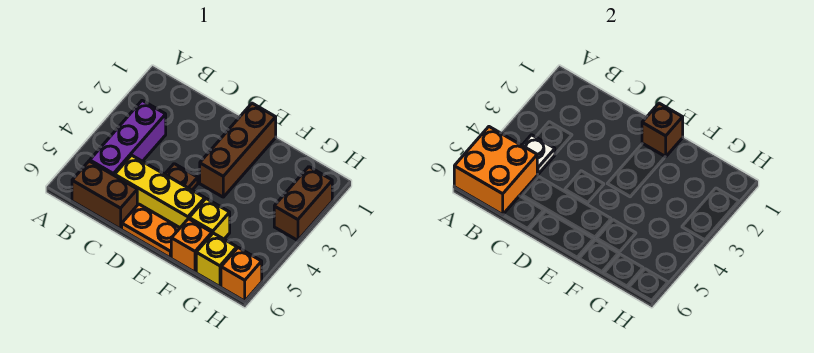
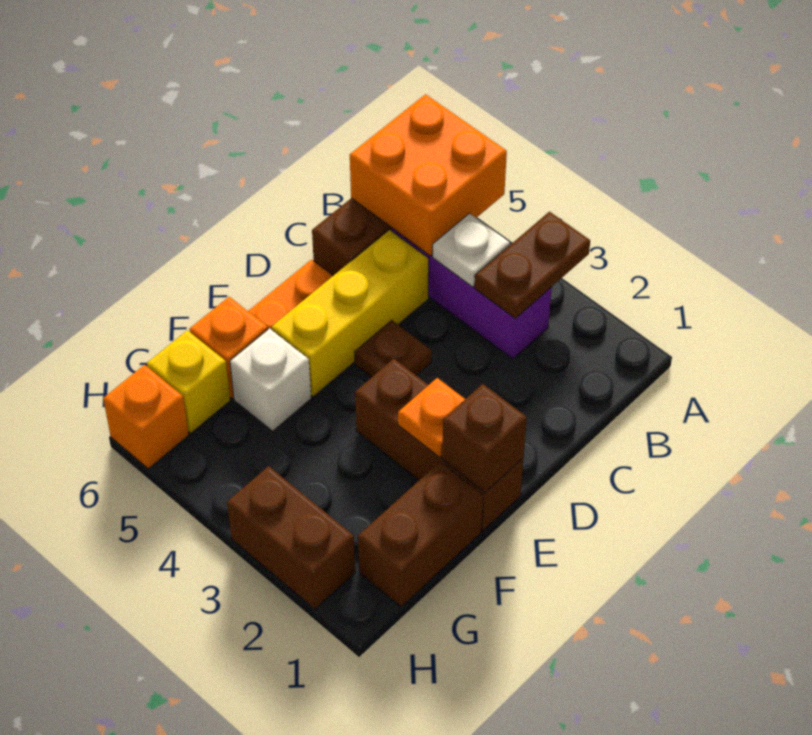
none -> brown plate A3:B3 level 2
none -> orange plate E2 level 2
none -> brown brick F1:G1 level 1
yellow brick F5 level 1 -> white brick F5 level 1

